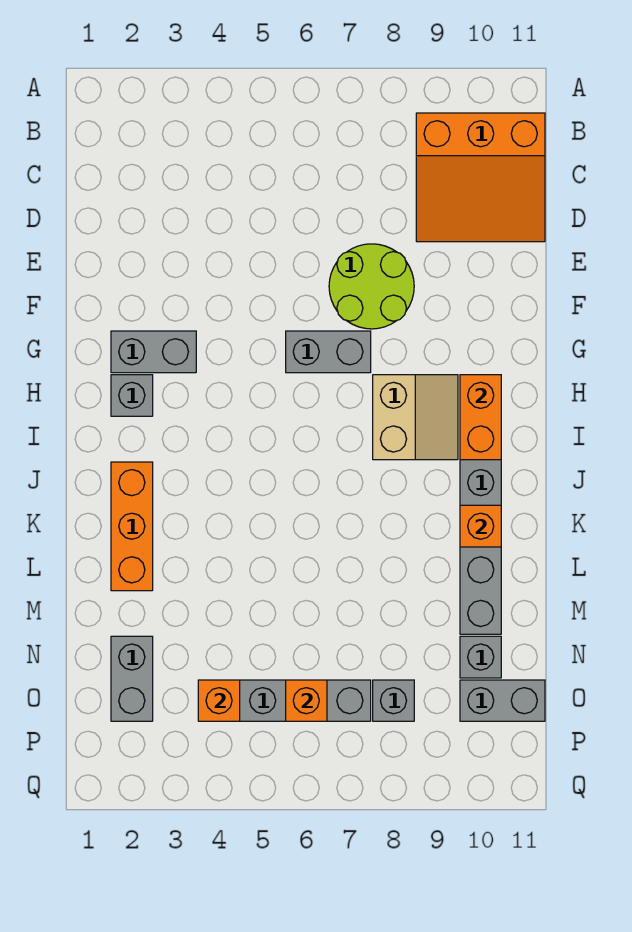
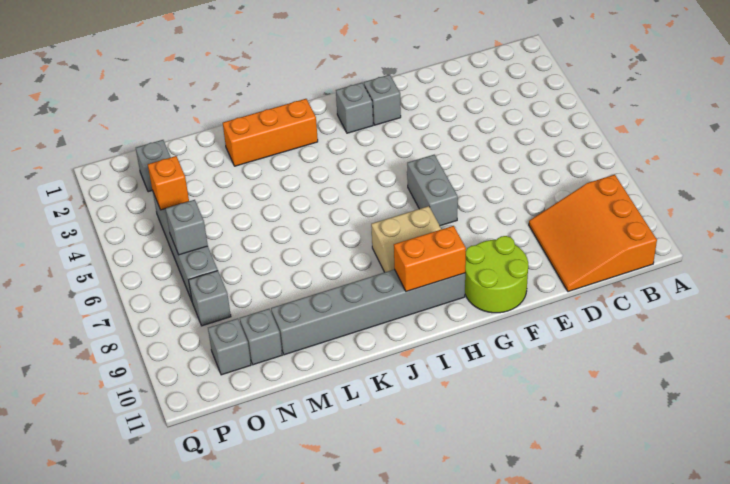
lime round brick E7:F8 level 1 -> lime round brick F10:G11 level 1
grey brick G2:G3 level 1 -> grey brick G2 level 1
orange brick K10 level 2 -> none
grey brick N2:O2 level 1 -> grey brick O2 level 1
orange brick O6 level 2 -> grey brick O6 level 2
grey brick O10:O11 level 1 -> grey brick O10 level 1

